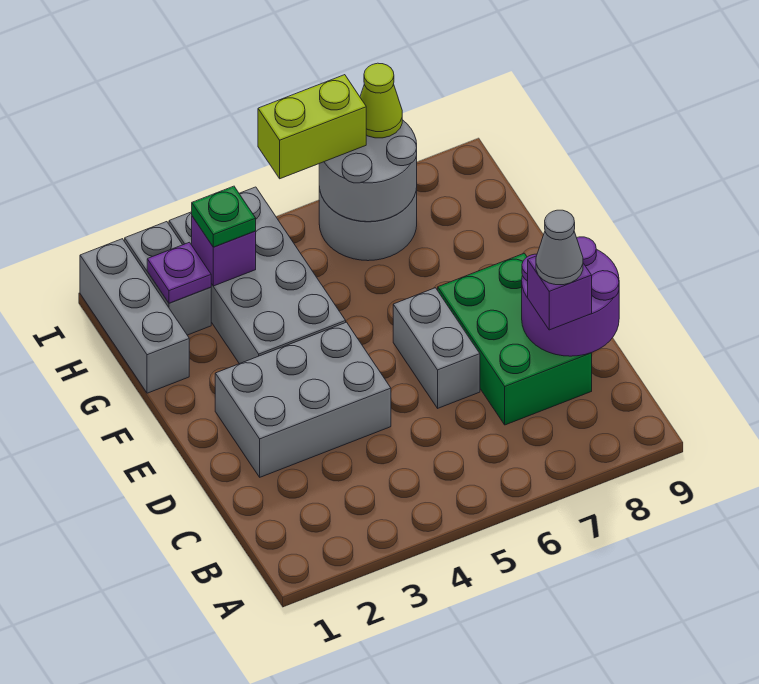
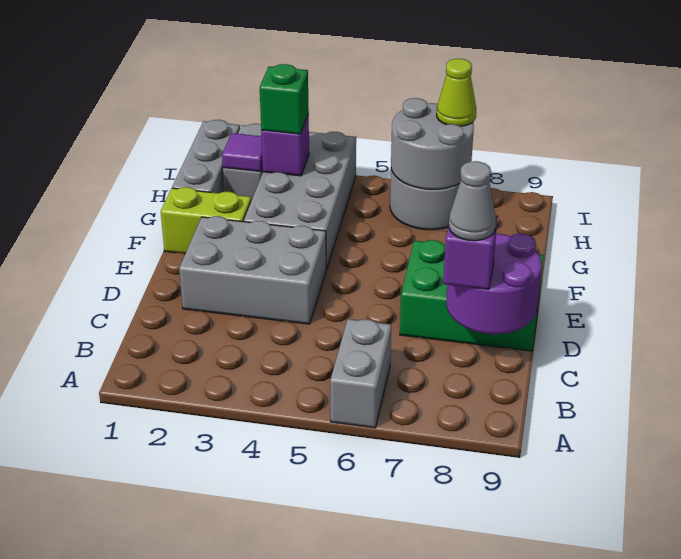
green brick C7:E8 level 1 -> green brick D7:E9 level 1
grey brick D6:E6 level 1 -> grey brick A6:B6 level 1
purple plate H2 level 2 -> purple tile H2 level 2
green plate H3 level 3 -> green brick H3 level 3
lime brick I5:I6 level 3 -> lime brick F1:F2 level 1

